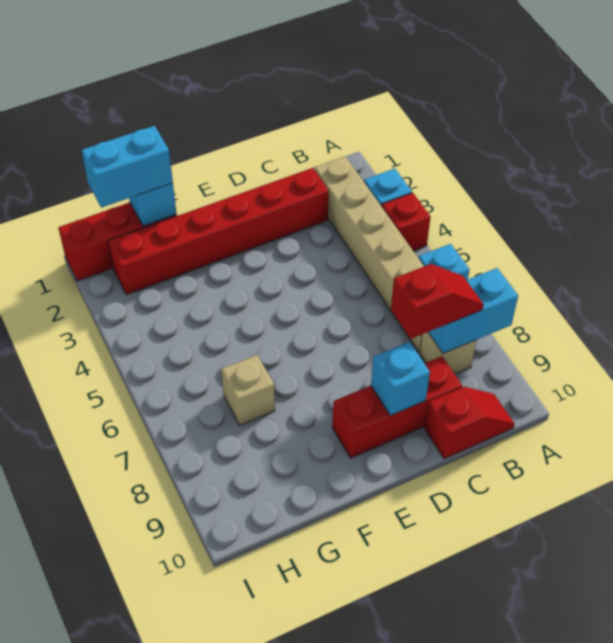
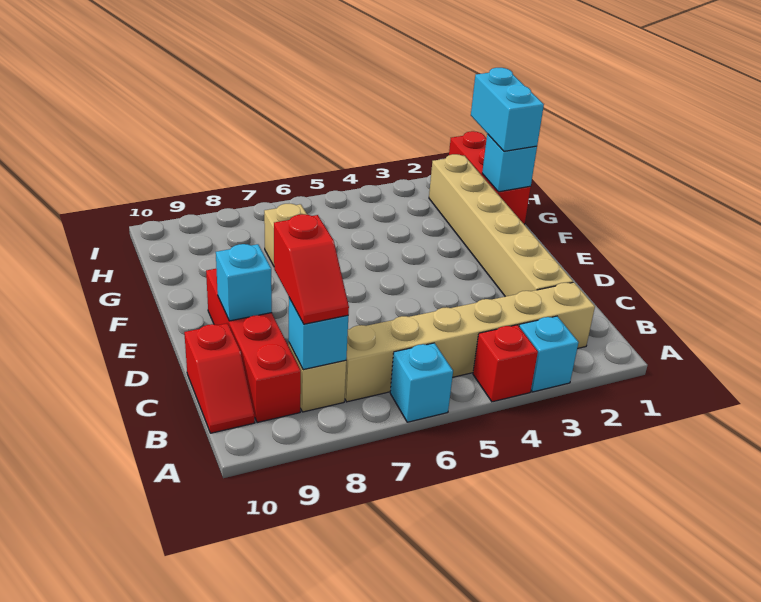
cyan brick A8:B8 level 2 -> cyan brick B8 level 2
red brick C2:H2 level 1 -> tan brick C2:H2 level 1
red brick C9:E9 level 1 -> red brick B9:E9 level 1

